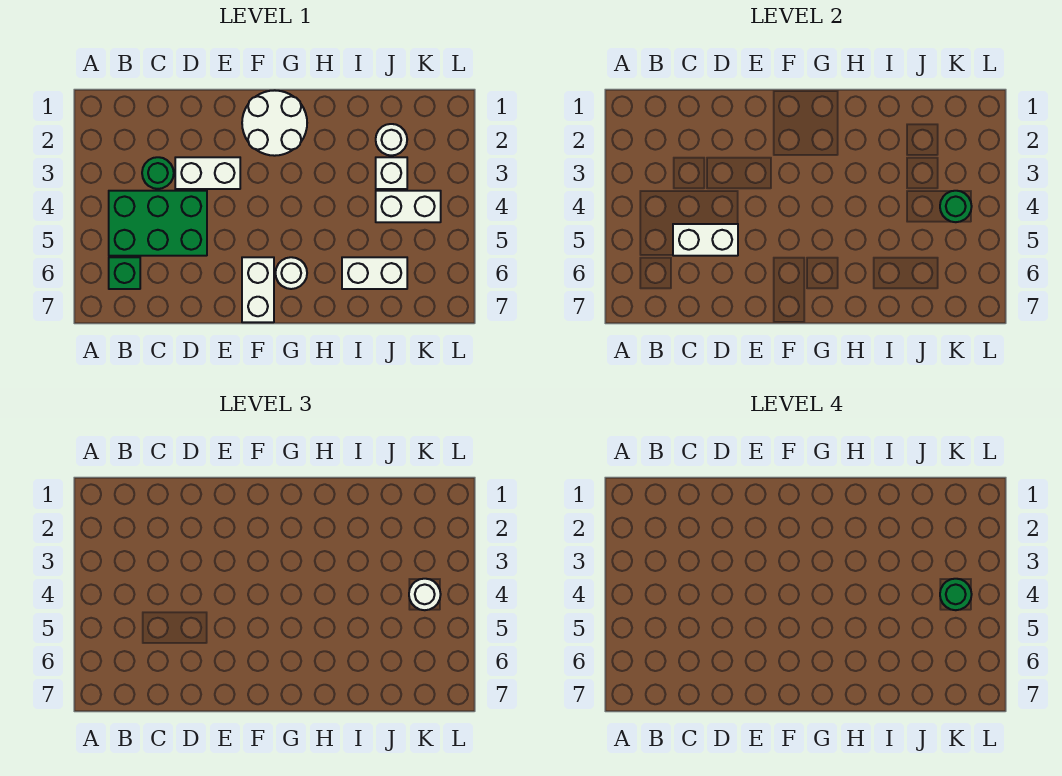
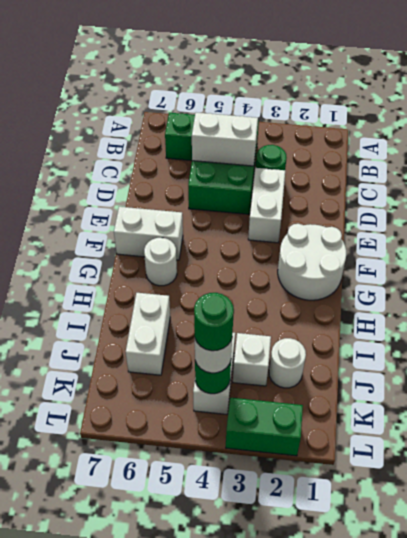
white brick C5:D5 level 2 -> white brick C4:C5 level 2
none -> green brick L2:L3 level 1

